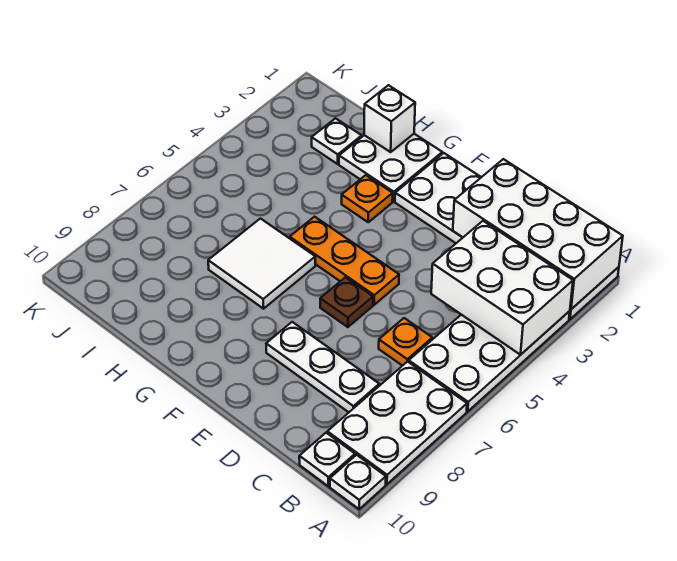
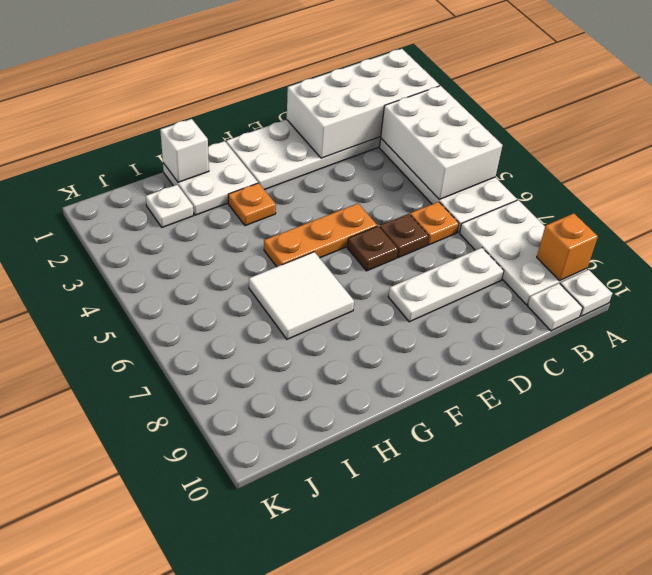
white brick A3:C4 level 2 -> white brick A3:B5 level 2
none -> orange brick A9 level 2
none -> brown plate D6 level 1

